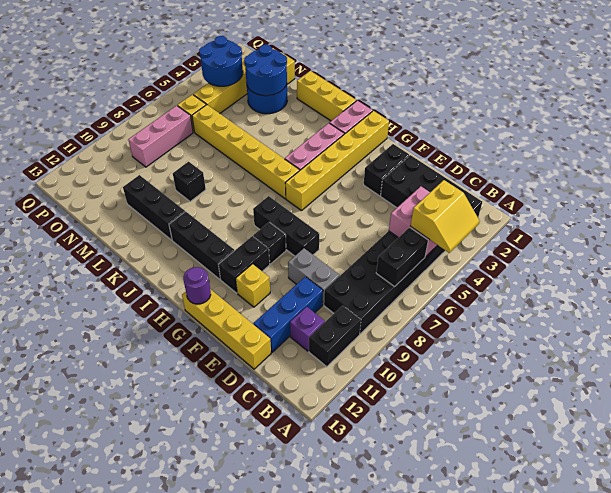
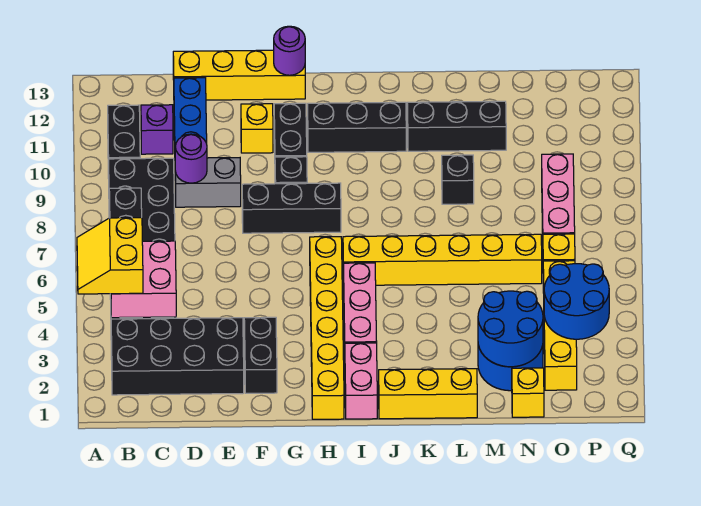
none -> purple round brick D9 level 2

